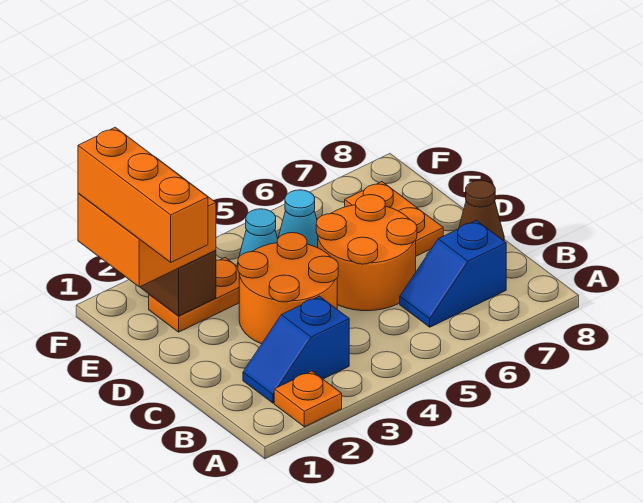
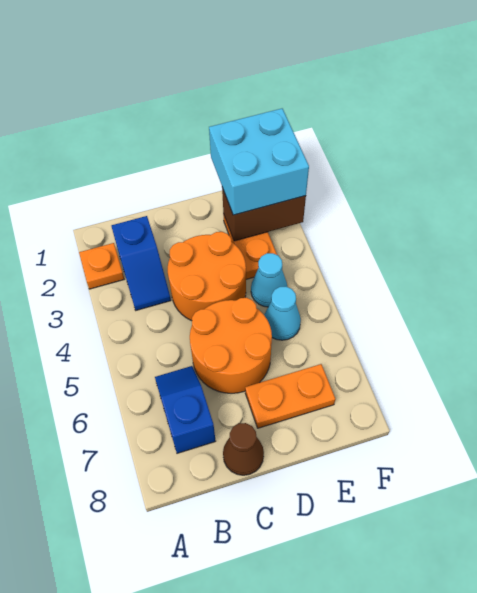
blue slope B2:B3 level 1 top 3 -> blue slope B2:B3 level 1 top 2
orange brick D1:F1 level 4 -> none
orange brick E1:F2 level 3 -> cyan brick E1:F2 level 3

